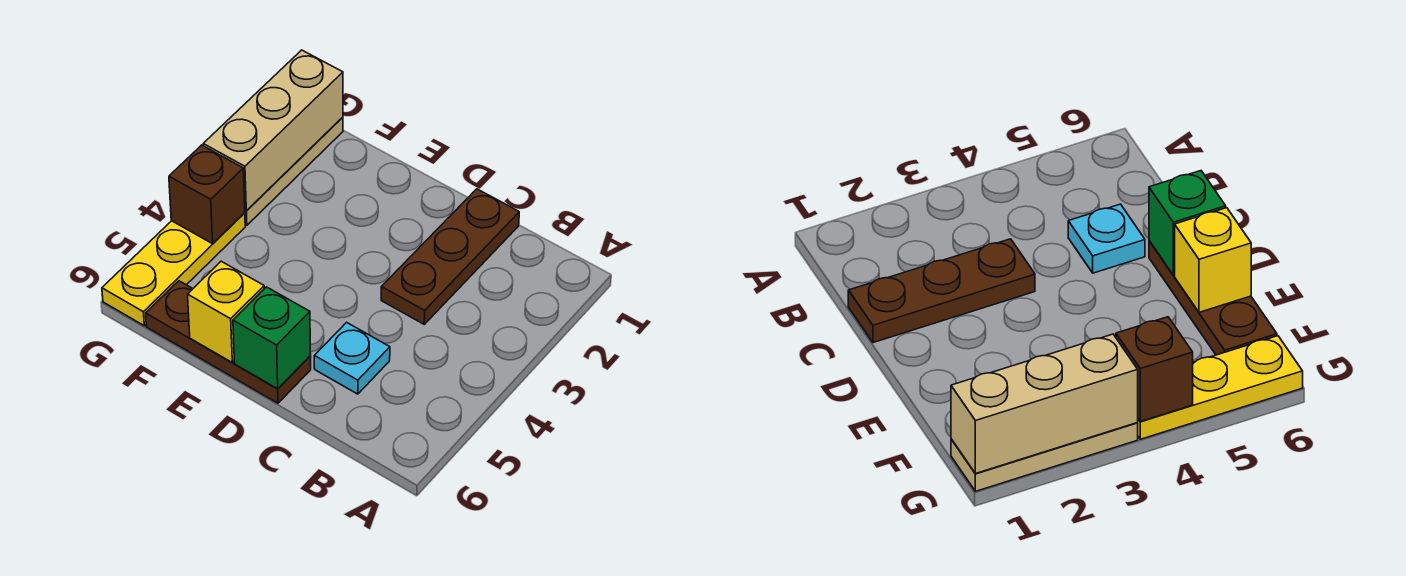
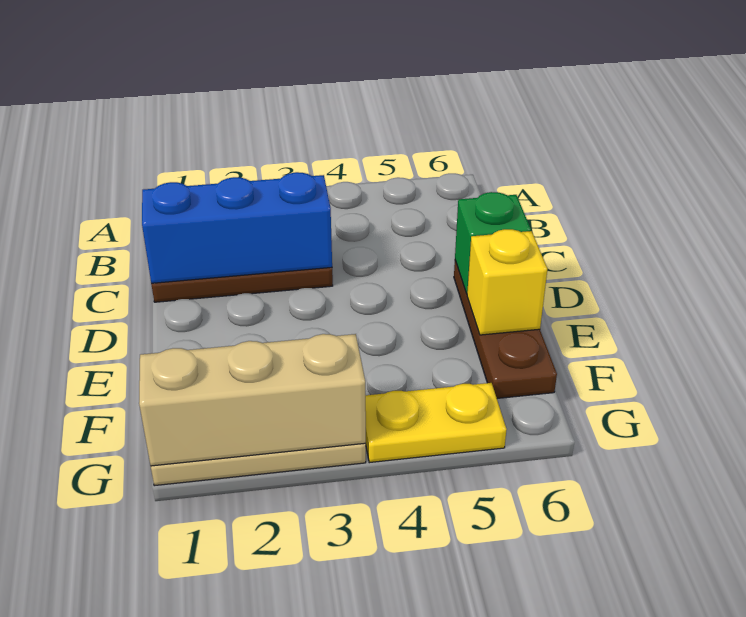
none -> blue brick C1:C3 level 2
cyan plate C5 level 1 -> none
yellow plate G4:G6 level 1 -> yellow plate G4:G5 level 1
brown brick G4 level 2 -> none

